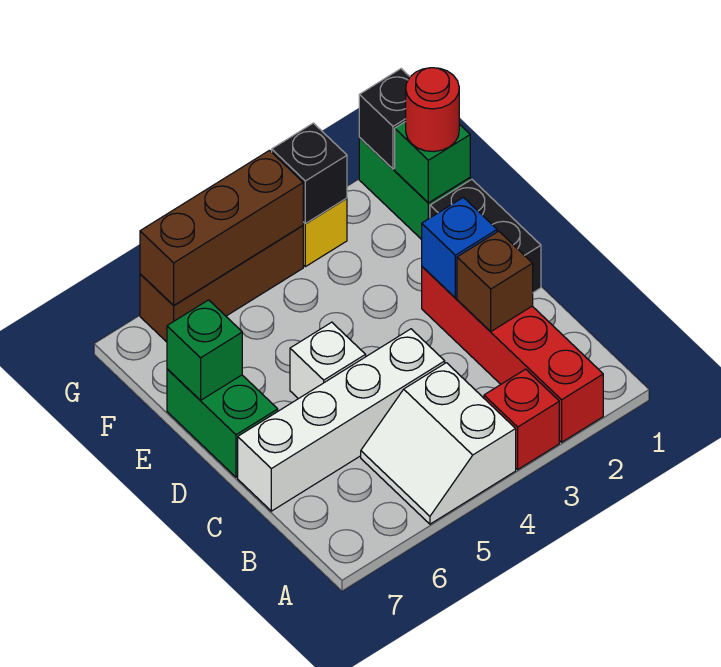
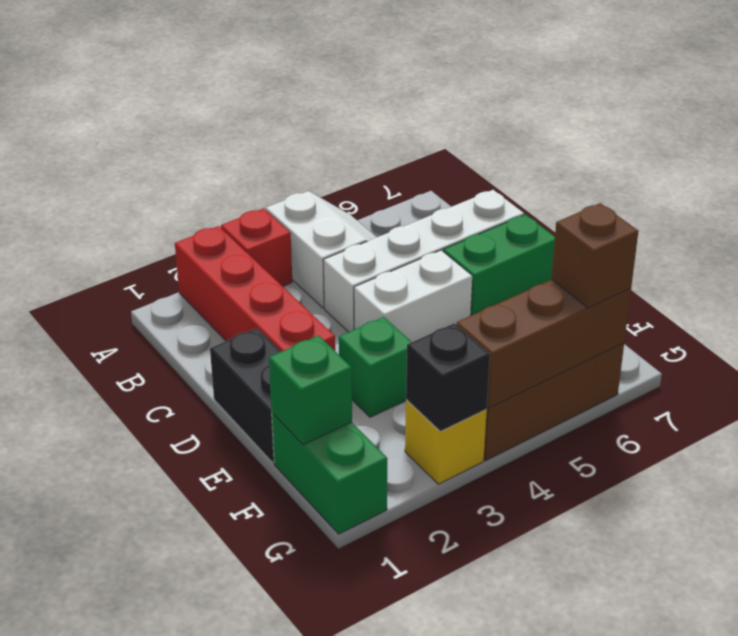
brown brick C2 level 2 -> brown brick G6 level 3
blue brick D2 level 2 -> none
white brick D5 level 1 -> white brick D4:D5 level 1
green brick D7:E7 level 1 -> green brick D6:D7 level 1
green brick E7 level 2 -> green brick E3 level 1
red round brick F1 level 3 -> none
black brick G1 level 2 -> none

